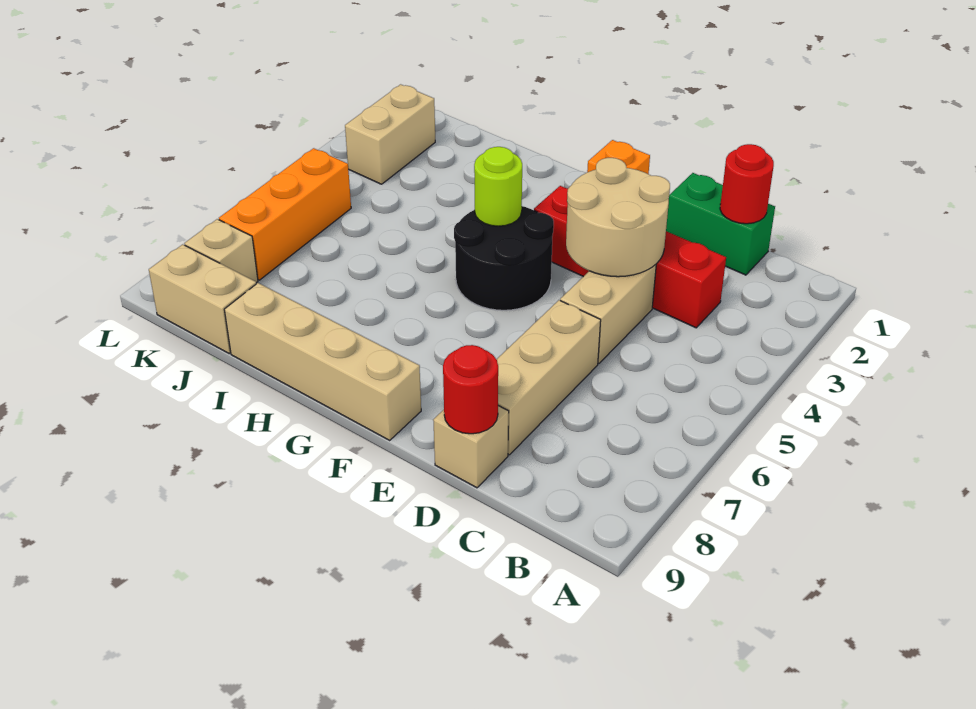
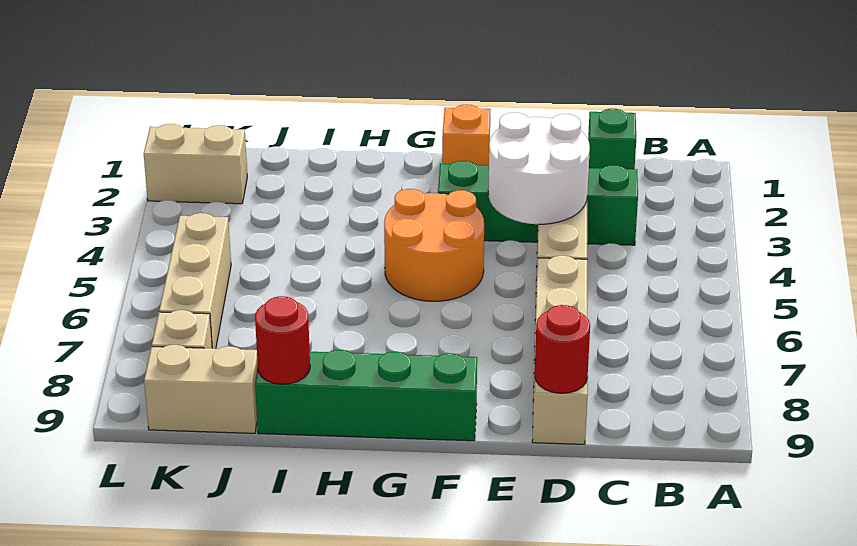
green brick C1:D1 level 1 -> green brick C1 level 1
red round brick C1 level 2 -> red round brick I9 level 2
red brick C3:F3 level 1 -> green brick C3:F3 level 1
tan round brick D3:E4 level 2 -> white round brick D3:E4 level 2
black round brick F4:G5 level 1 -> orange round brick F4:G5 level 1
tan brick F9:I9 level 1 -> green brick F9:I9 level 1
lime round brick G4 level 2 -> none
tan brick K2:K3 level 1 -> tan brick K2:L2 level 1
orange brick K5:K7 level 1 -> tan brick K5:K7 level 1

